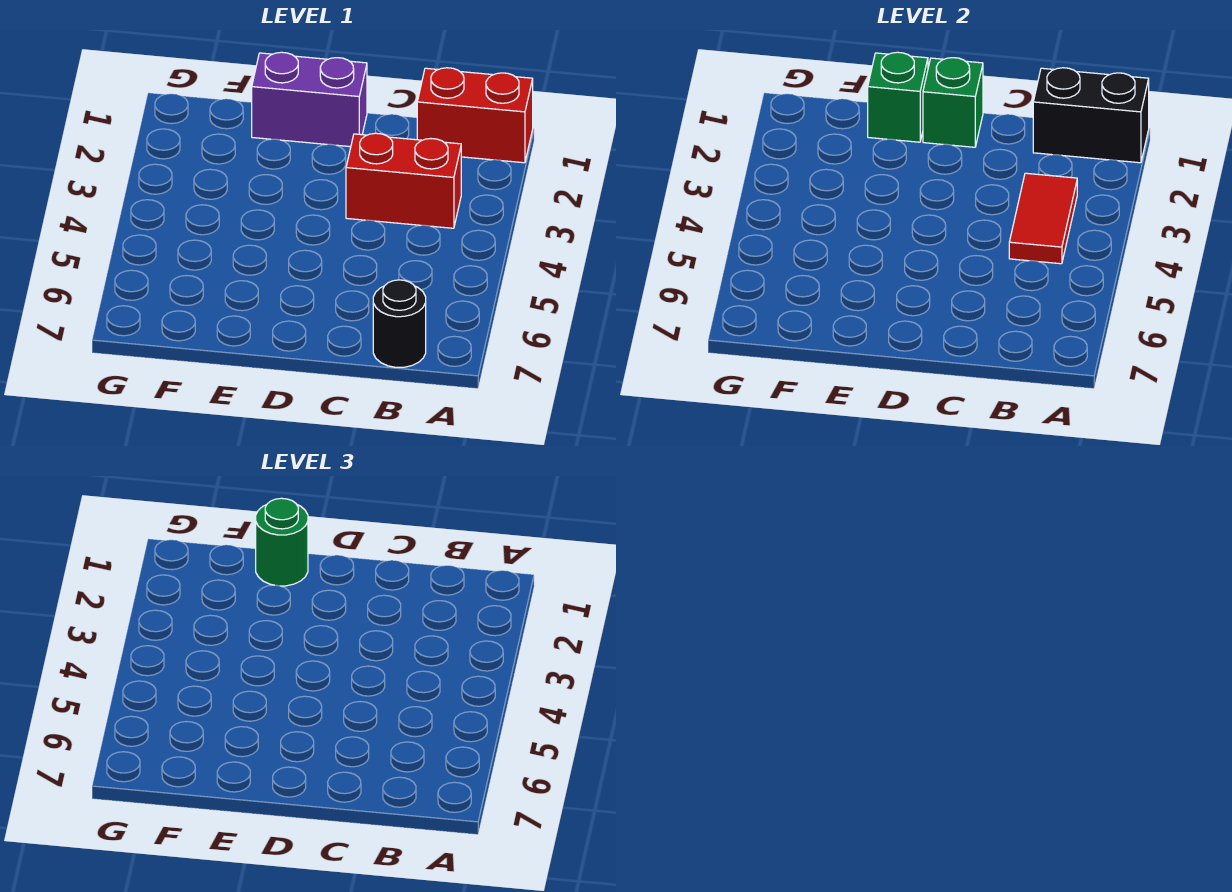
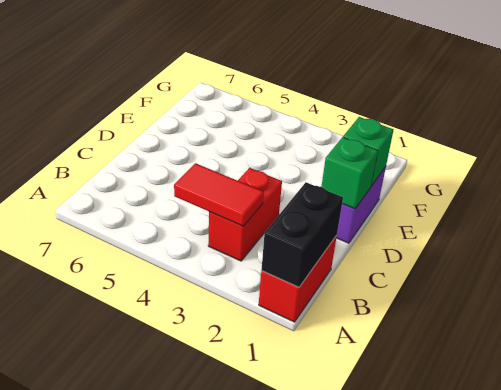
black round brick B7 level 1 -> none
green round brick E1 level 3 -> none

